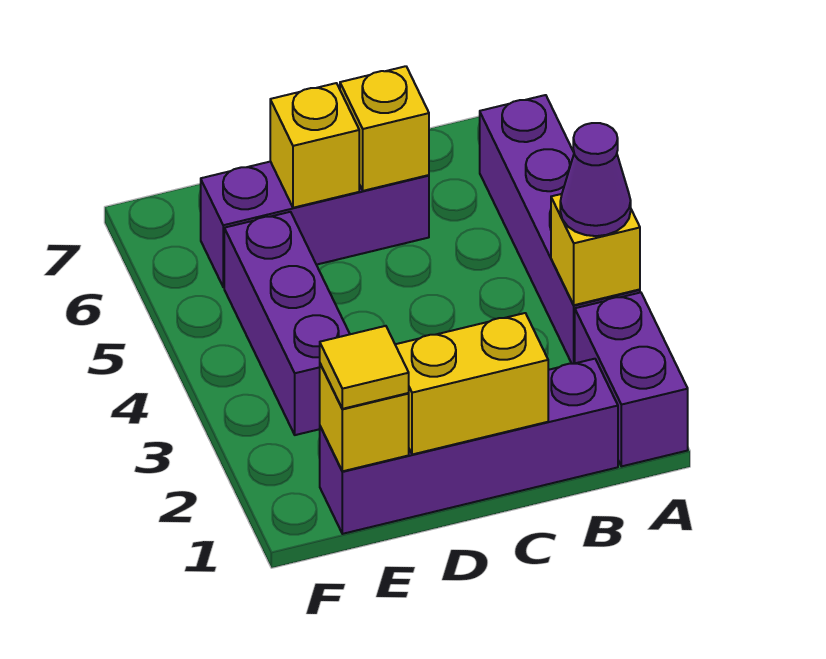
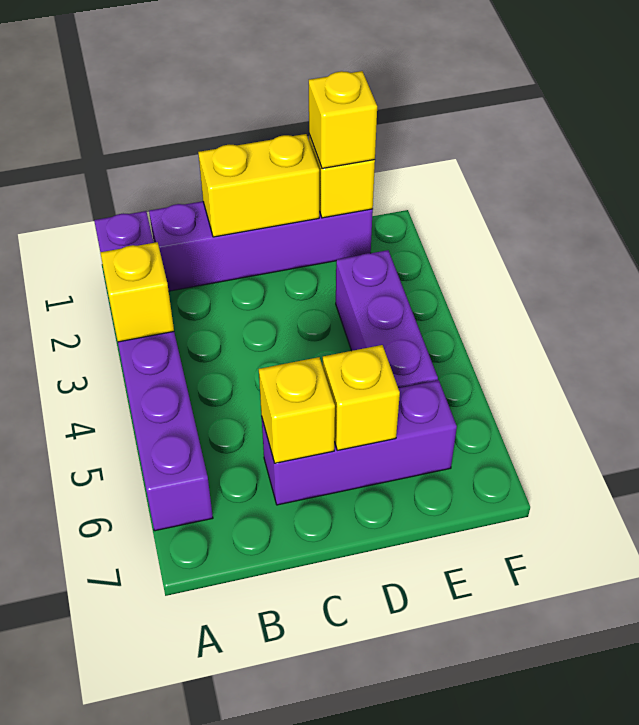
purple cone A3 level 3 -> none
yellow tile E1 level 3 -> yellow brick E1 level 3

